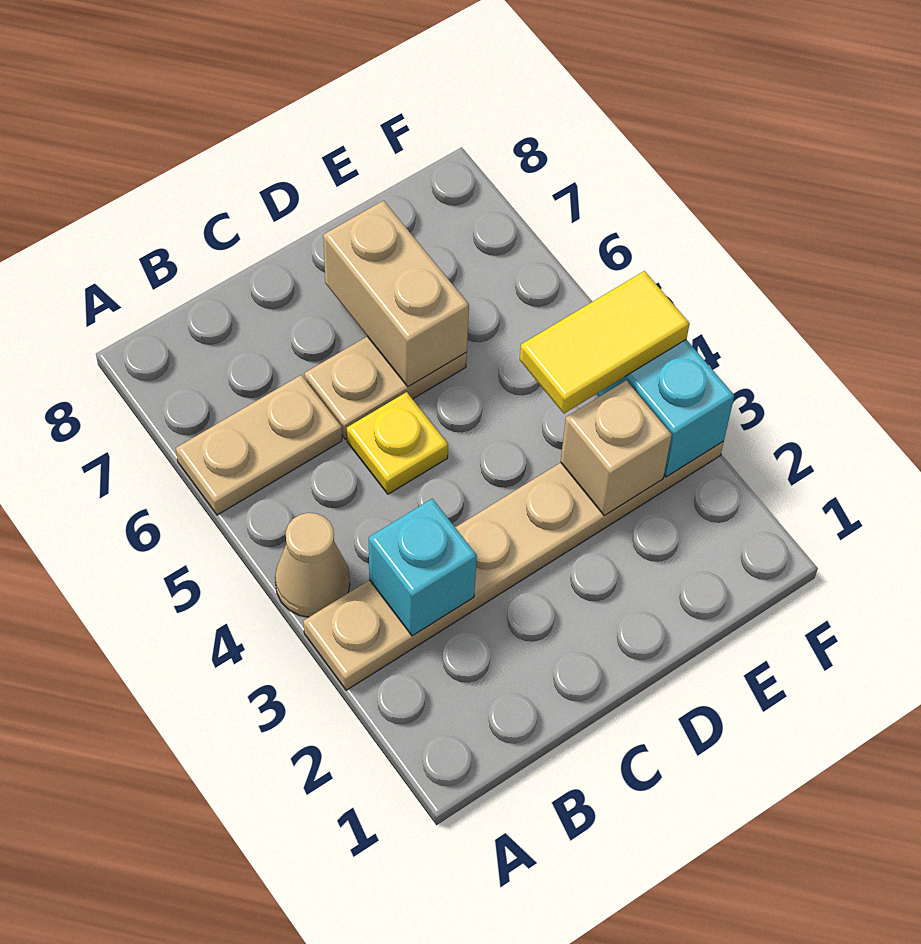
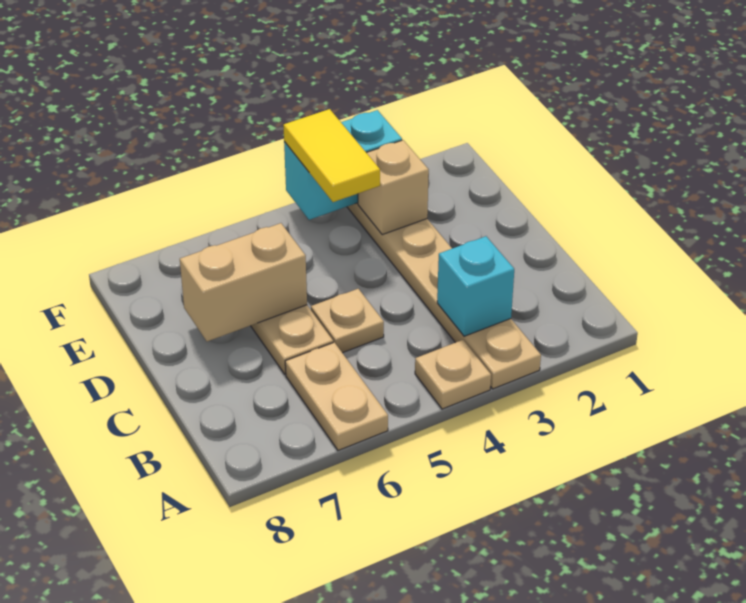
tan cone A4 level 1 -> tan plate A4 level 1
yellow plate C5 level 1 -> tan plate C5 level 1

